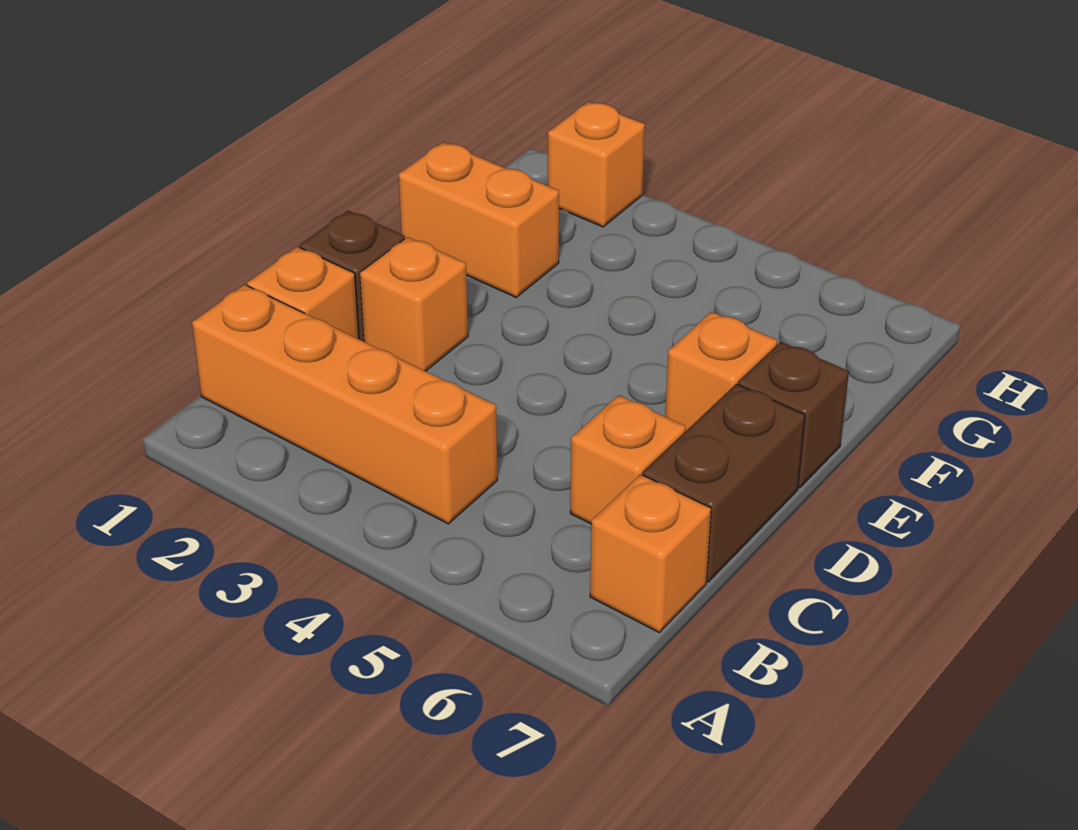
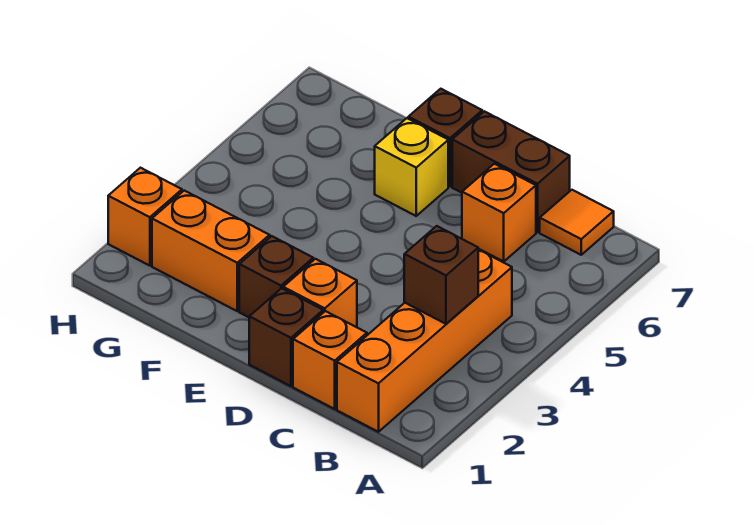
none -> brown brick B3 level 2
orange brick B7 level 1 -> orange tile B7 level 1
none -> brown brick E2 level 1
orange brick E6 level 1 -> yellow brick E6 level 1
orange brick F1:F2 level 1 -> orange brick F2:G2 level 1

